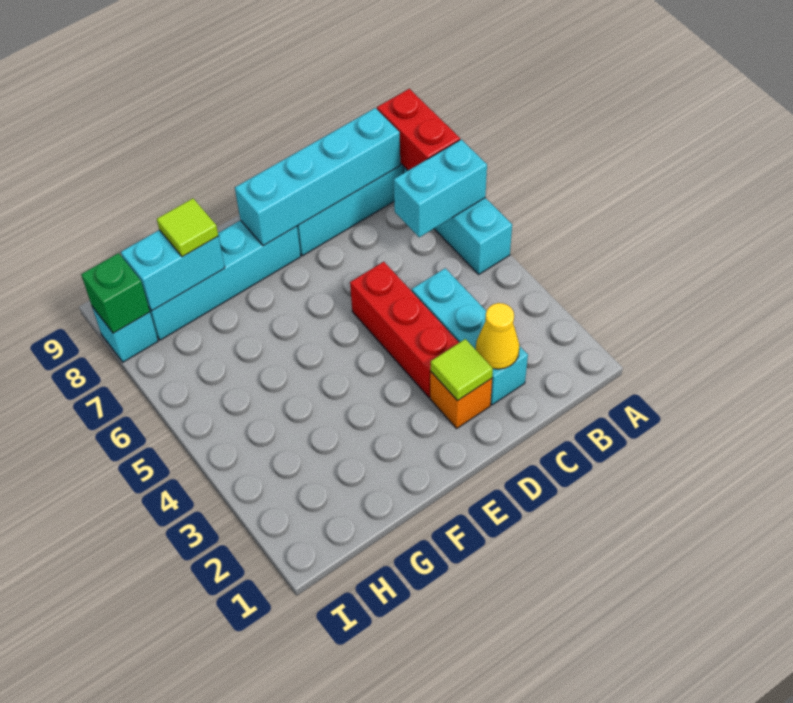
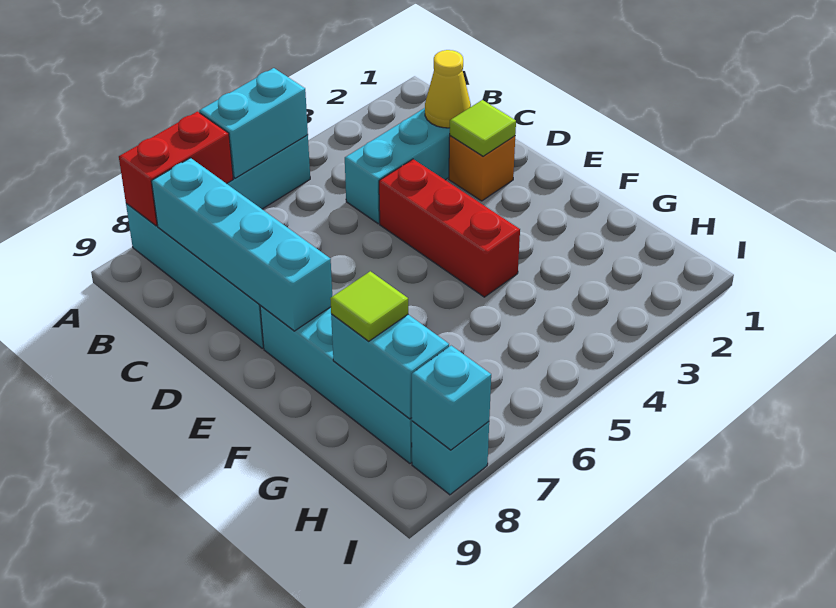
cyan brick A6:B6 level 2 -> cyan brick A5:A6 level 2
red brick D3:D5 level 1 -> red brick D4:F4 level 1
green brick I8 level 2 -> cyan brick I8 level 2

